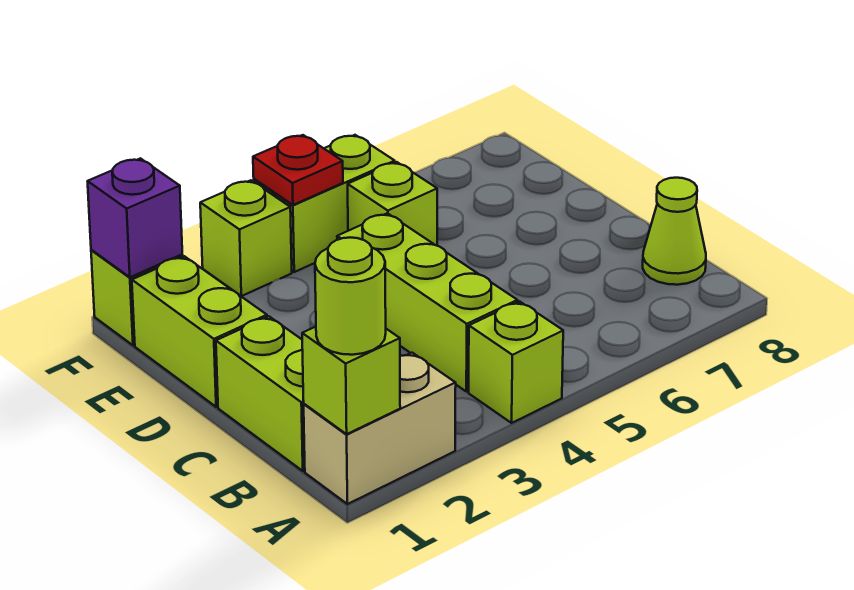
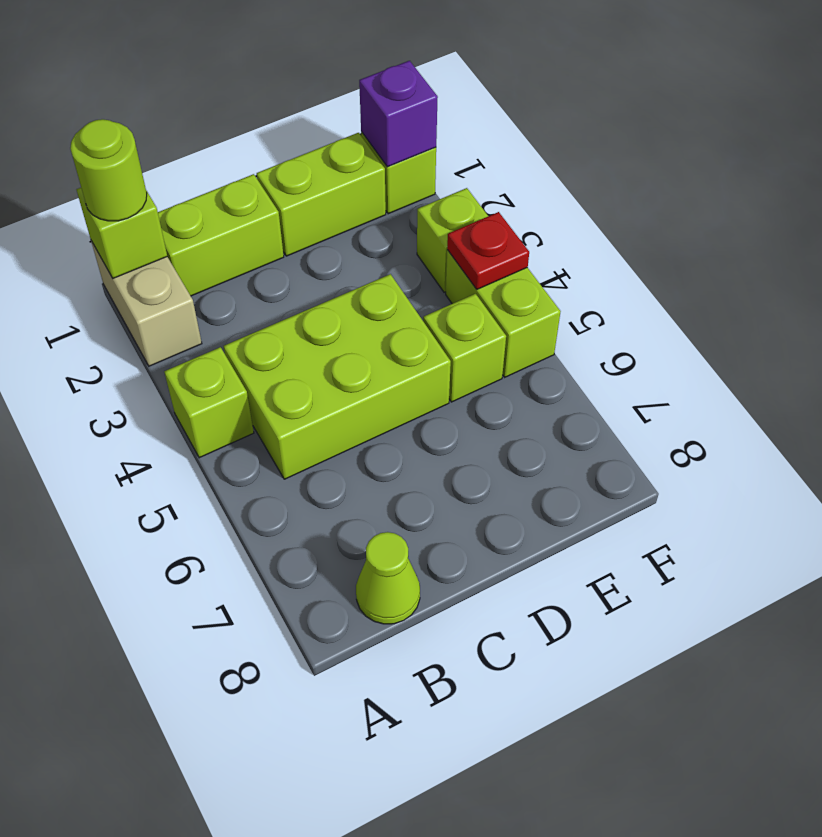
lime brick B4:D4 level 1 -> lime brick B4:D5 level 1

